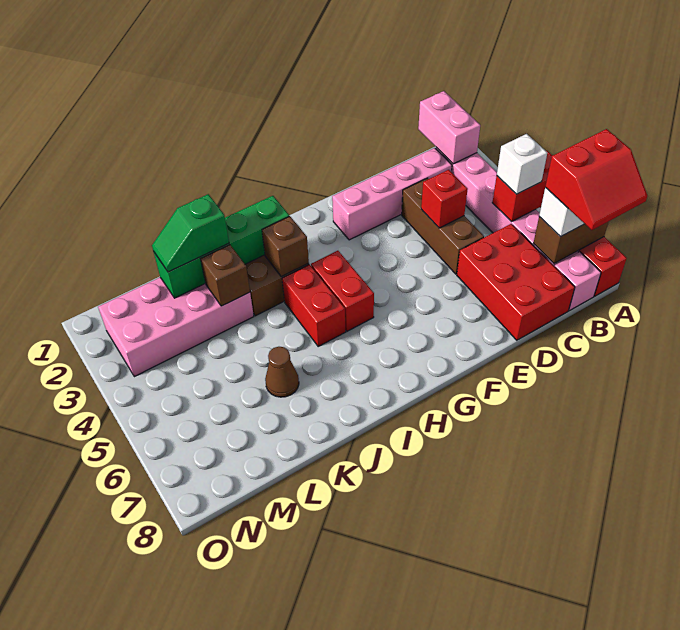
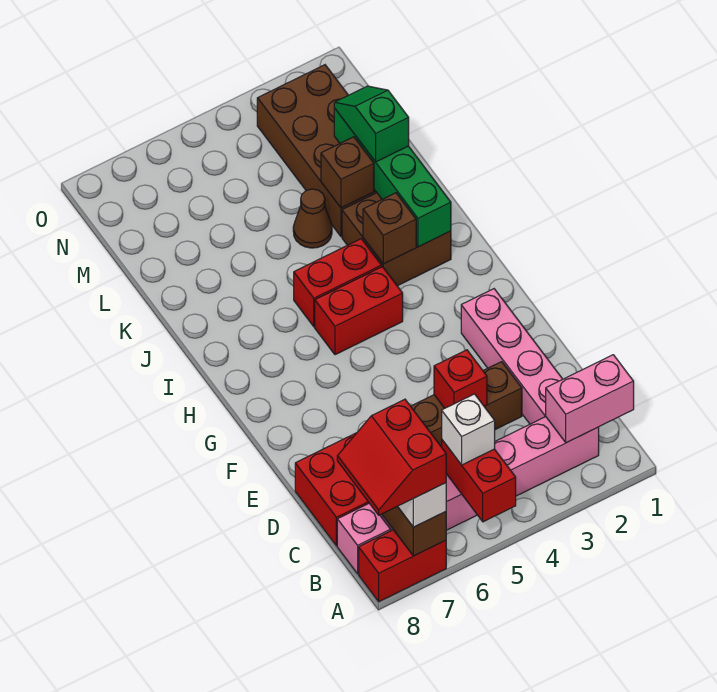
pink brick K2:N3 level 1 -> brown brick K2:N3 level 1
brown cone K6 level 1 -> brown cone K4 level 1

